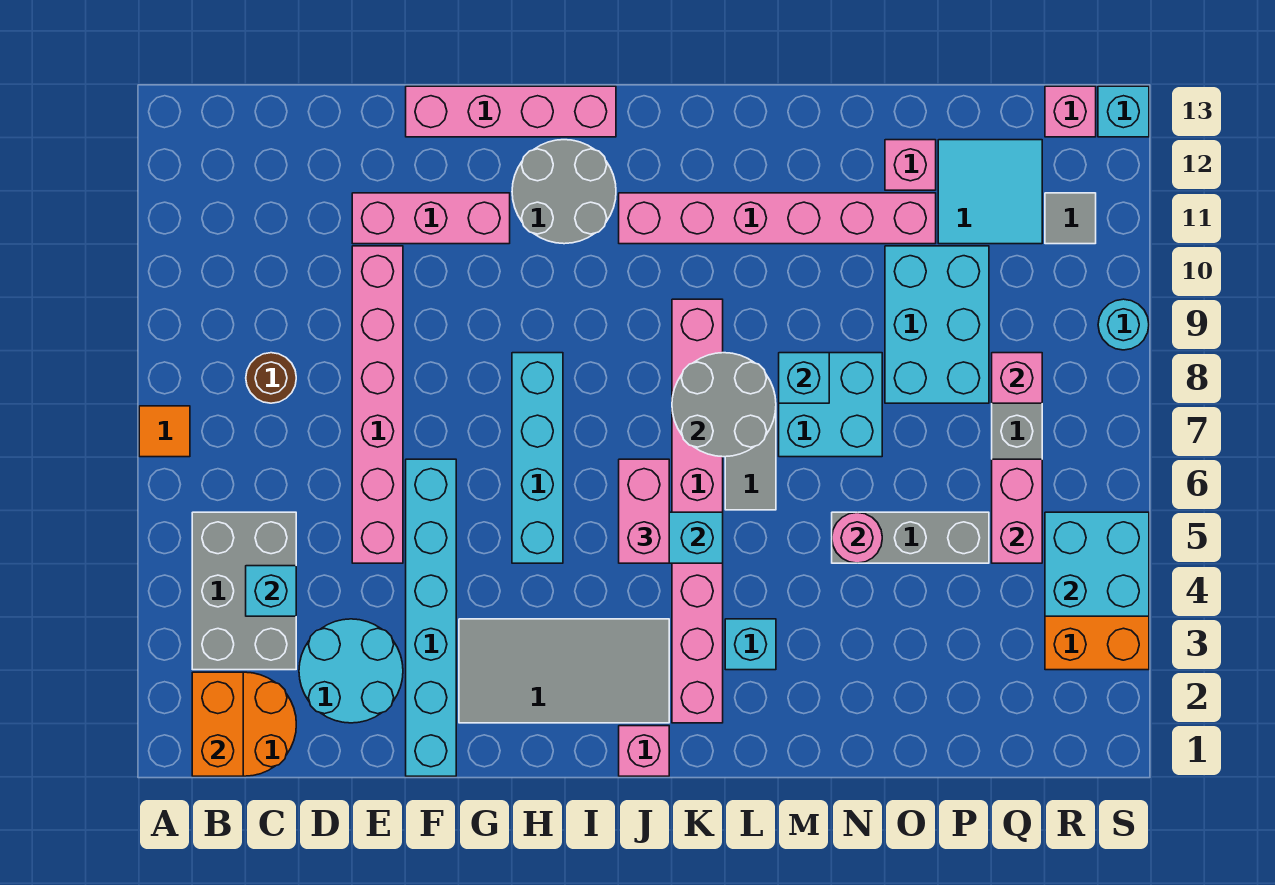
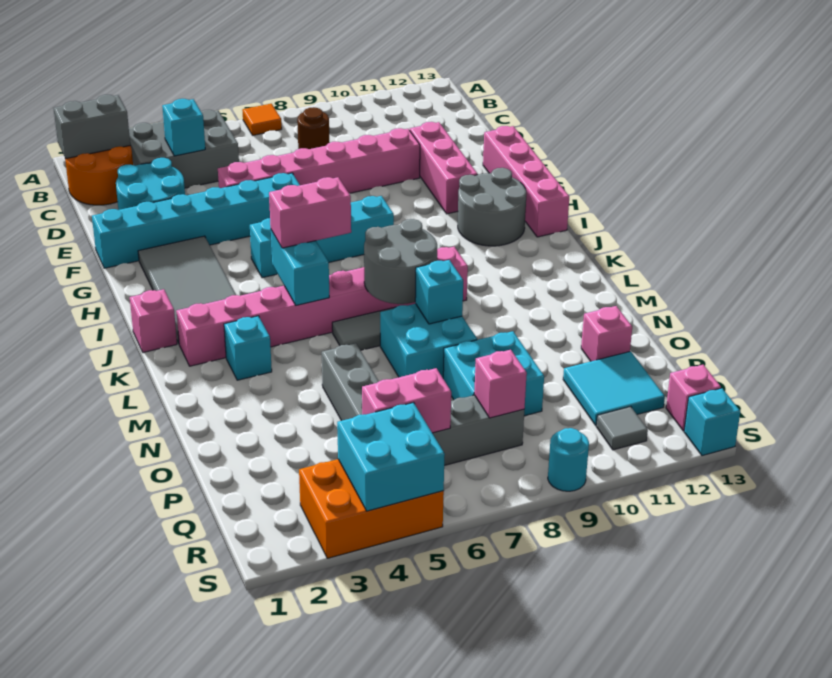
orange brick B1:B2 level 2 -> grey brick B1:B2 level 2
pink brick J11:O11 level 1 -> none
pink round brick N5 level 2 -> none
cyan brick O8:P10 level 1 -> cyan brick O8:P9 level 1

